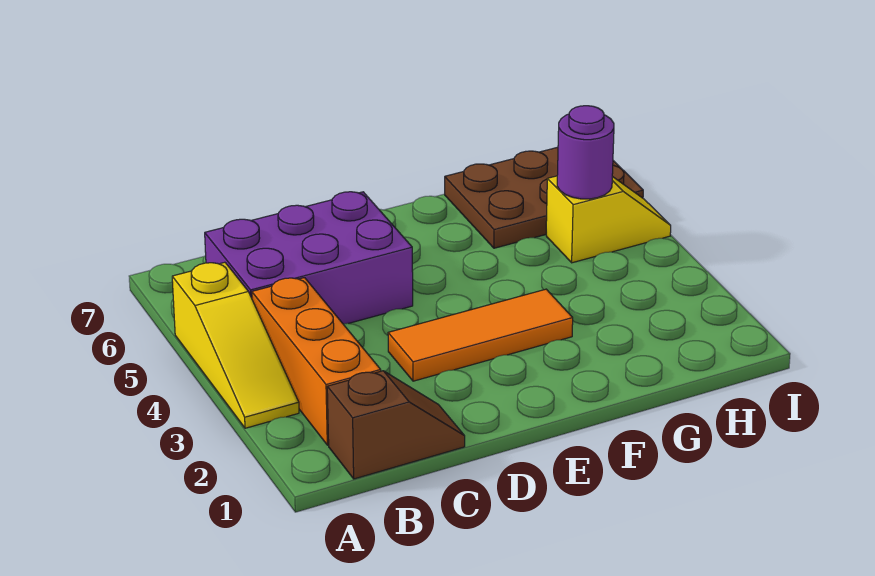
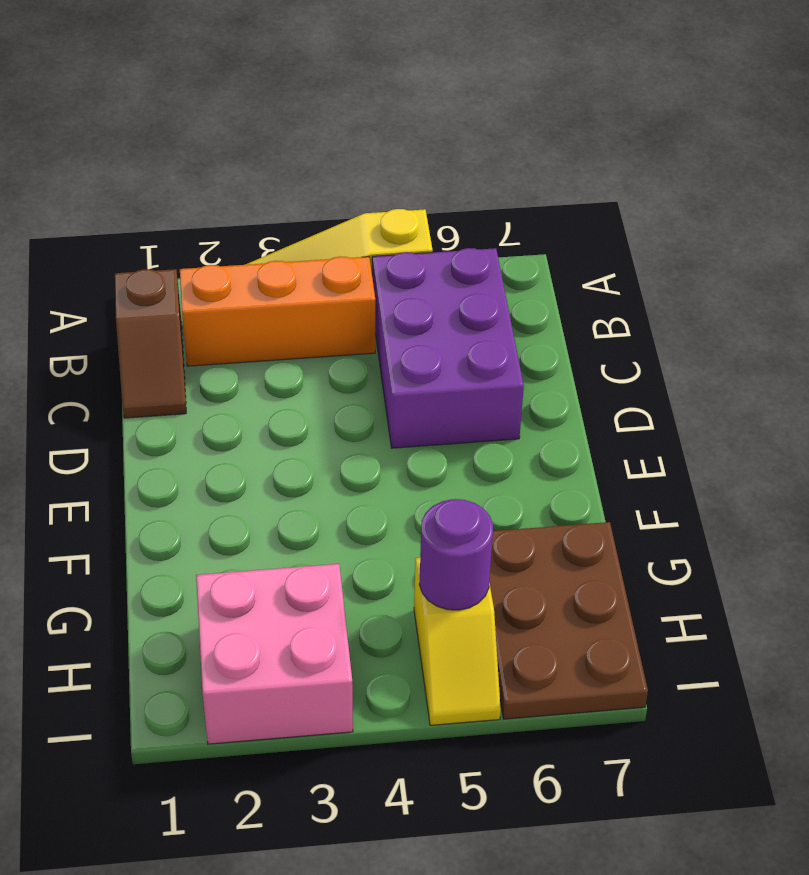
orange tile D3:F3 level 1 -> none
none -> pink brick H2:I3 level 1

